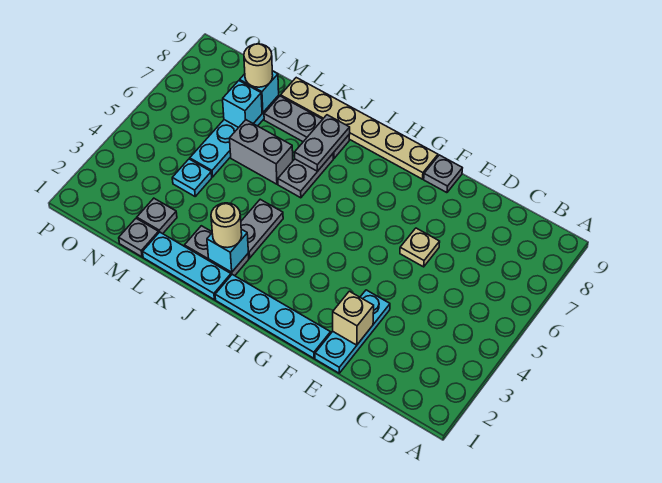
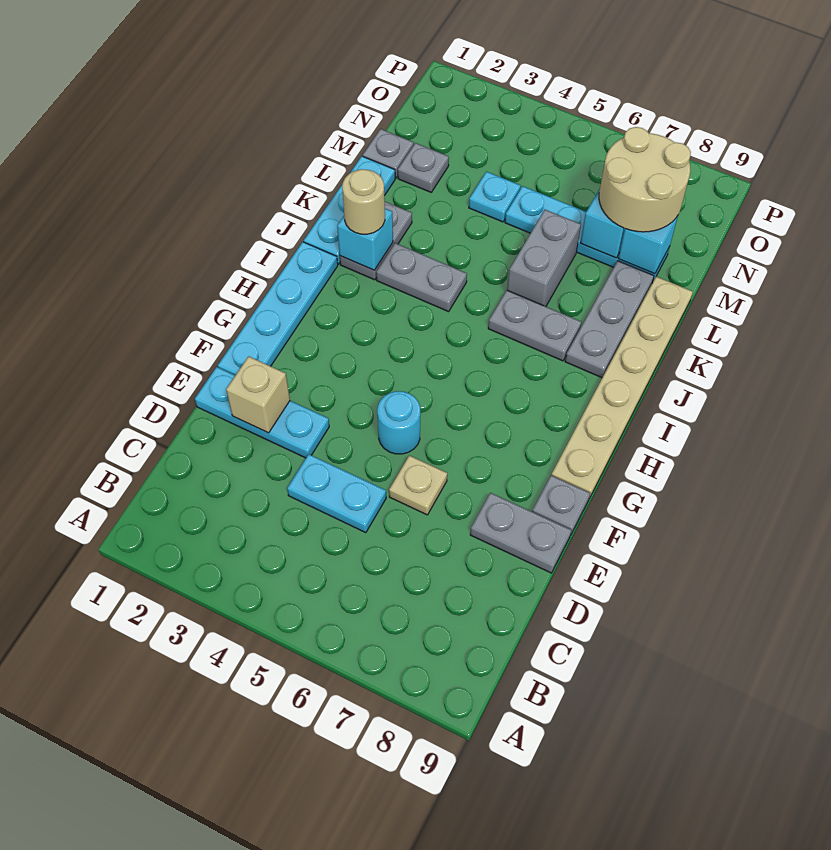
none -> cyan plate D4:D5 level 1
none -> cyan round brick F5 level 1
grey plate J7:J8 level 2 -> grey plate E8:E9 level 1
tan round brick M8 level 3 -> tan round brick M7:N8 level 3

